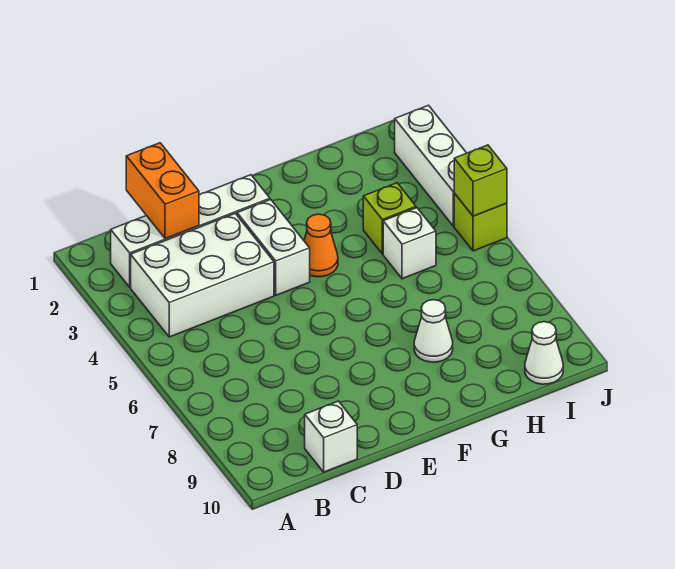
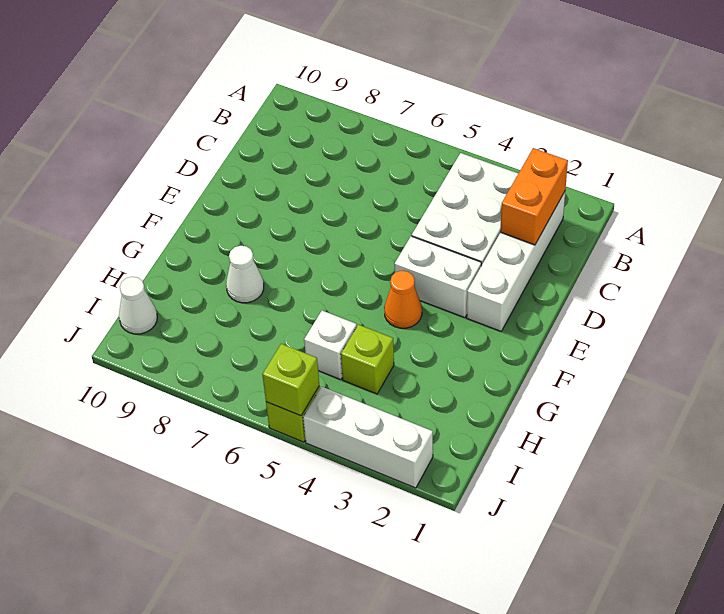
orange brick C1:C2 level 2 -> orange brick B2:C2 level 2
white brick C10 level 1 -> none

